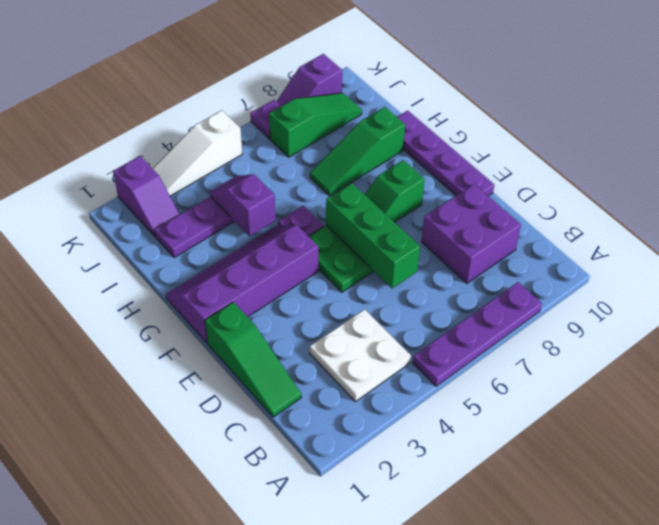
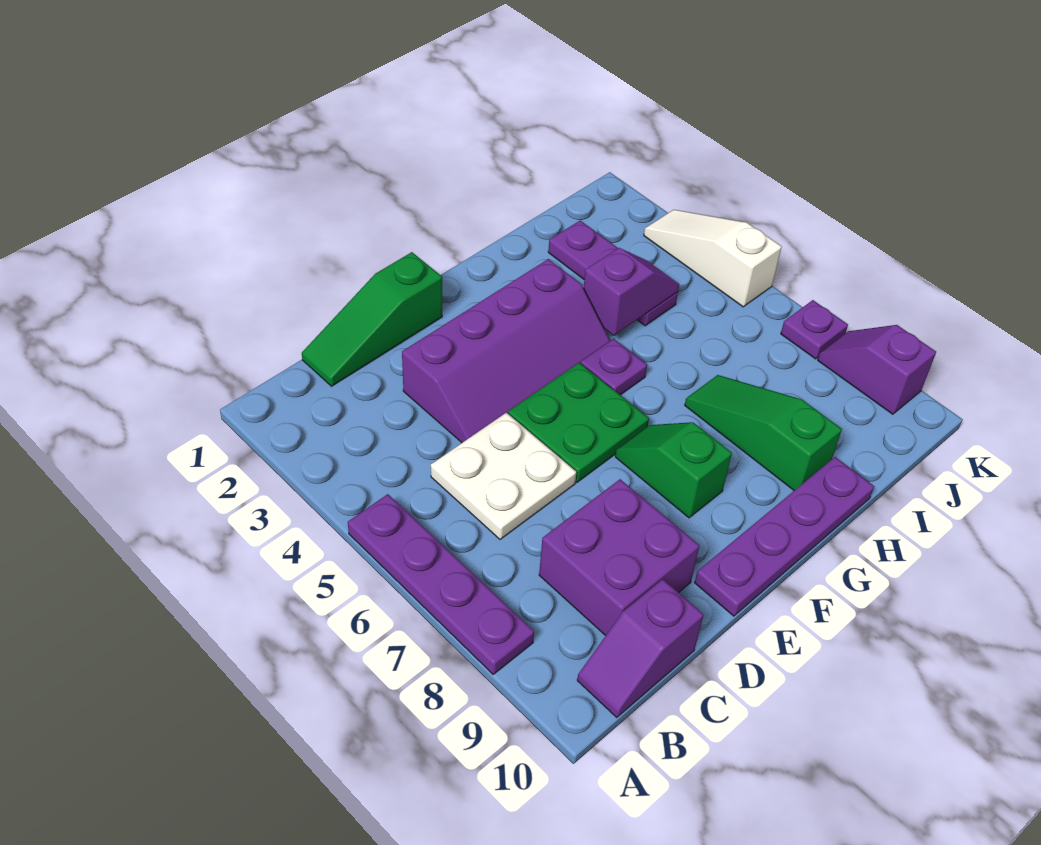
white plate B3:C4 level 1 -> white plate C5:D6 level 1
green brick D6:F6 level 2 -> none
purple slope F1:G4 level 1 top F -> purple slope D3:G4 level 1 top 3
purple slope J2:K2 level 1 top K -> purple slope B10:C10 level 1 top C
green slope J7:J9 level 1 top 7 -> none

